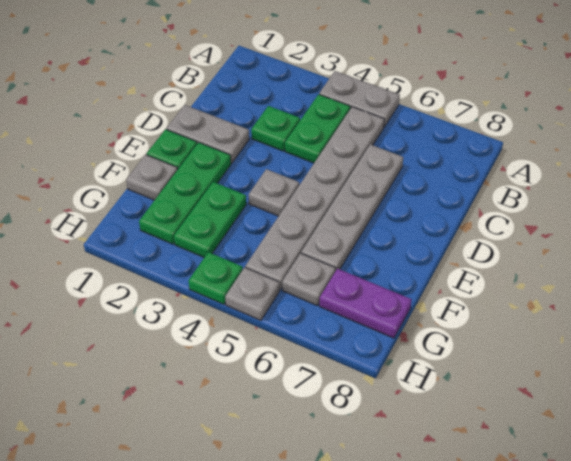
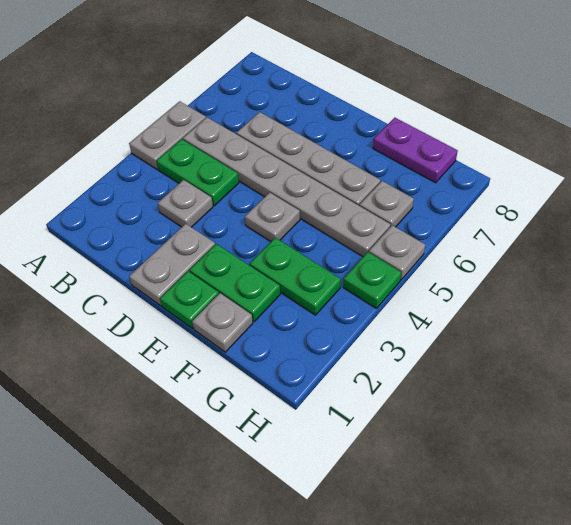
green plate C3 level 1 -> grey plate C3 level 1
green plate E2:G2 level 1 -> green plate E2:F2 level 1
purple plate G7:G8 level 1 -> purple plate F8:G8 level 1

